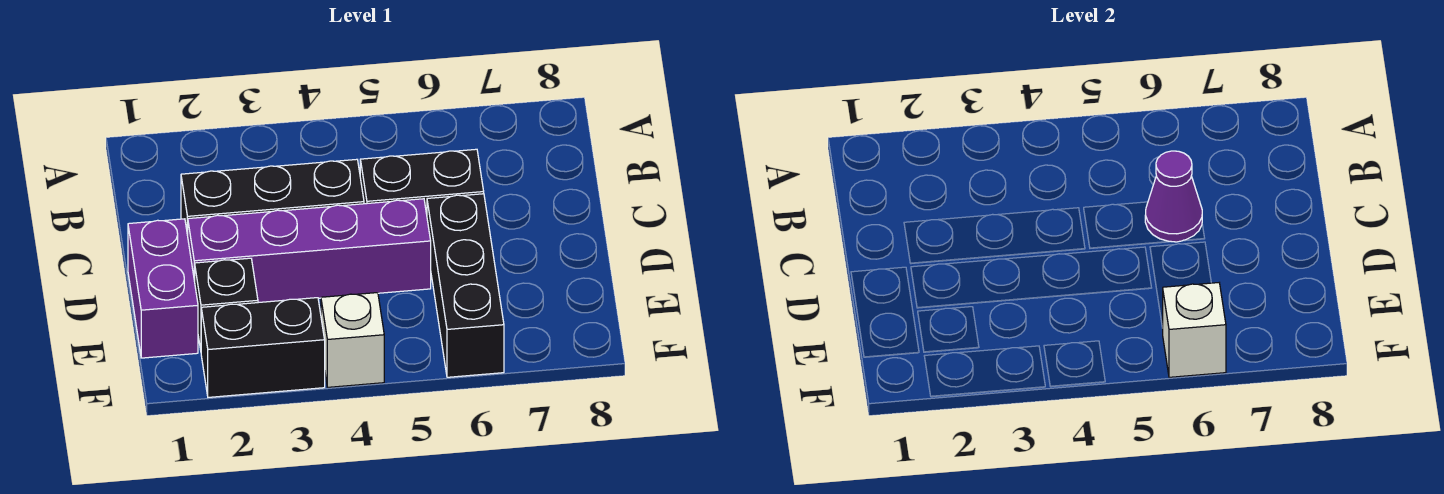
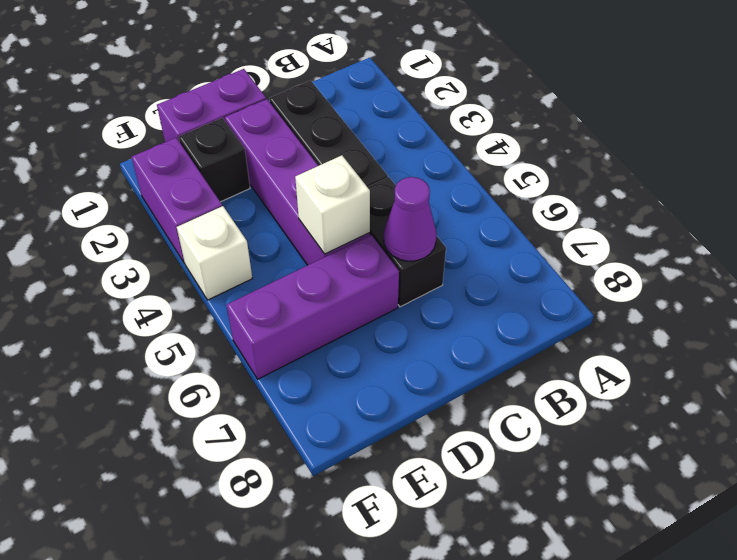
black brick D6:F6 level 1 -> purple brick D6:F6 level 1
black brick F2:F3 level 1 -> purple brick F2:F3 level 1
white brick F6 level 2 -> white brick D5 level 2

